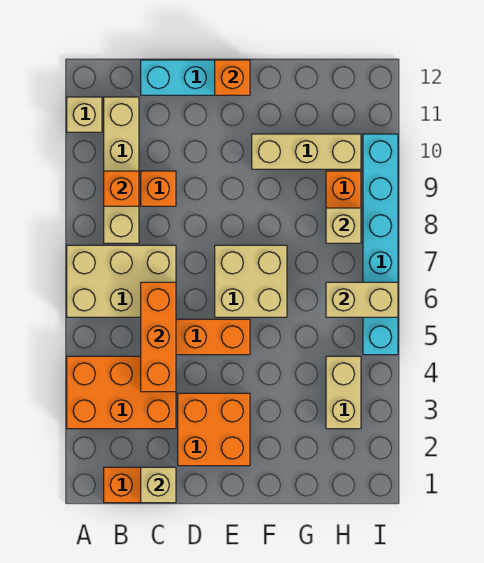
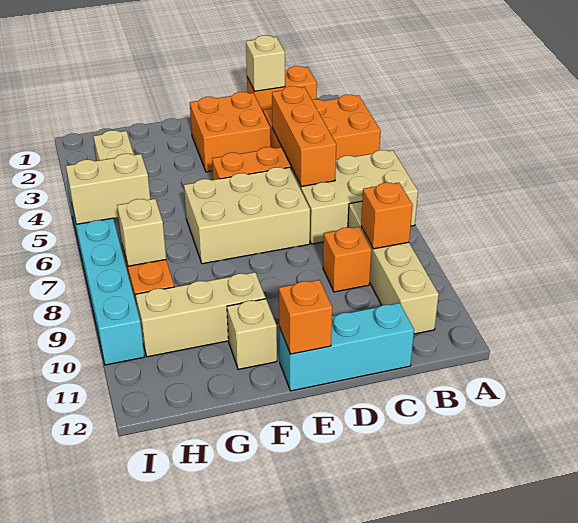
tan brick A11 level 1 -> tan brick F11 level 1
tan brick E6:F7 level 1 -> tan brick D6:F7 level 1

